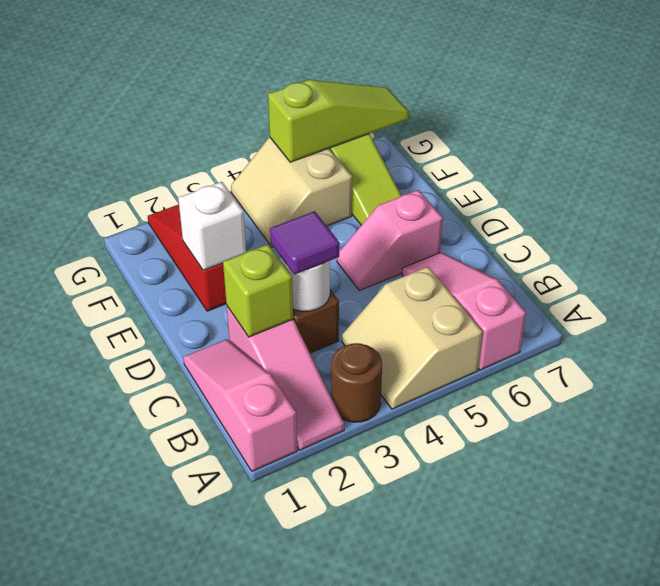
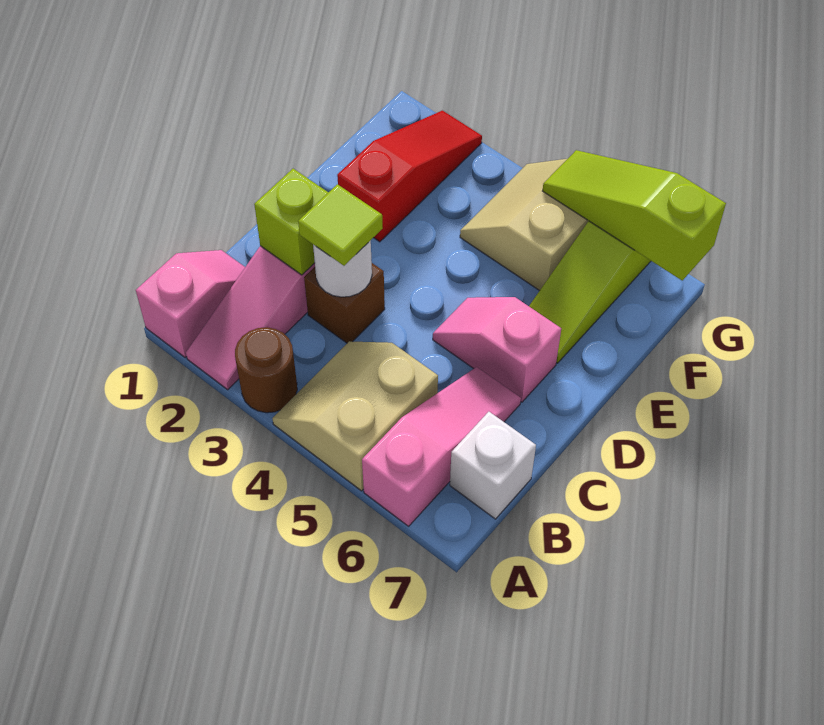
pink slope A1:C1 level 1 top A -> pink slope A1:B1 level 1 top A
purple tile C3 level 3 -> lime tile C3 level 3
white brick E2 level 2 -> white brick B7 level 1
lime slope G5:G7 level 2 top 5 -> lime slope G5:G7 level 2 top 7

